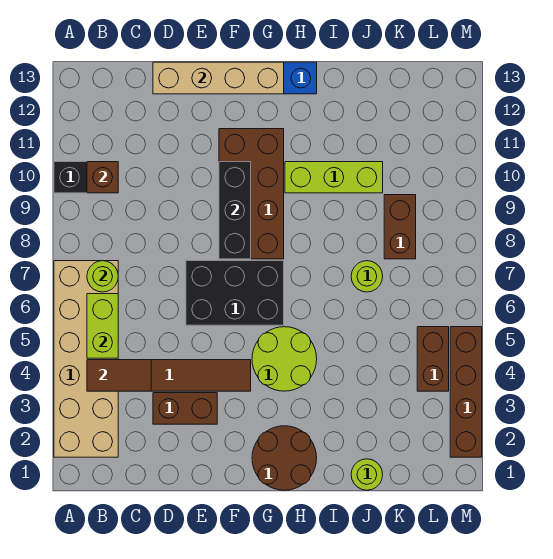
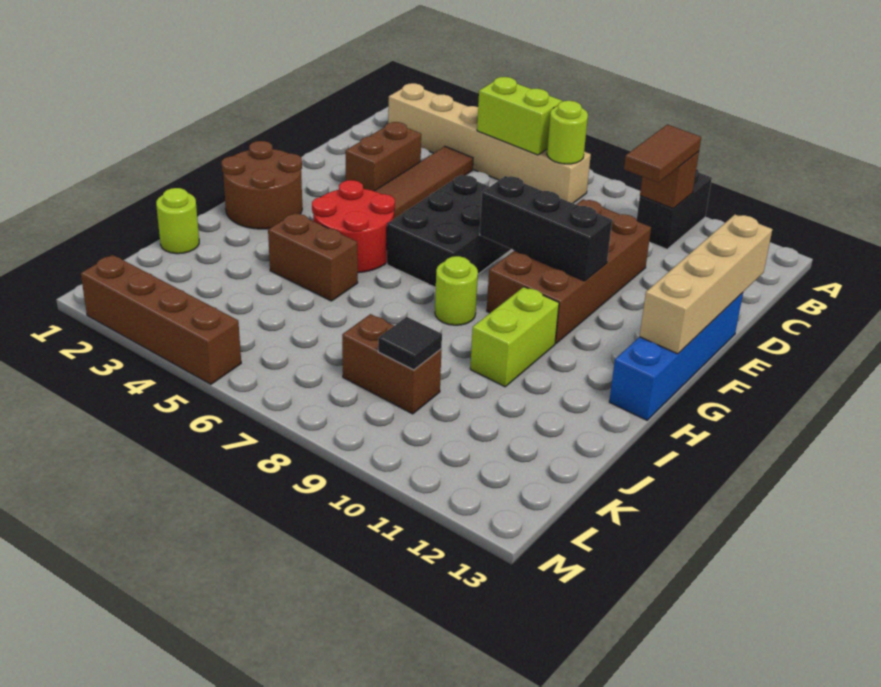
tan brick A2:B7 level 1 -> tan brick B2:B7 level 1
brown tile B4:C4 level 2 -> brown tile B10:C10 level 3
brown brick F8:G11 level 1 -> brown brick D9:G10 level 1
lime round brick G4:H5 level 1 -> red round brick G4:H5 level 1
lime brick H10:J10 level 1 -> lime brick H10:I10 level 1
lime round brick J7 level 1 -> lime round brick H8 level 1
none -> black tile K9 level 2
brown brick L4:L5 level 1 -> brown brick I4:I5 level 1

